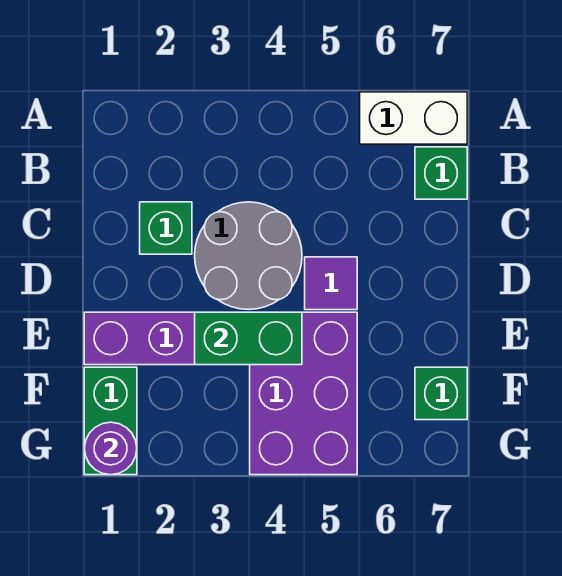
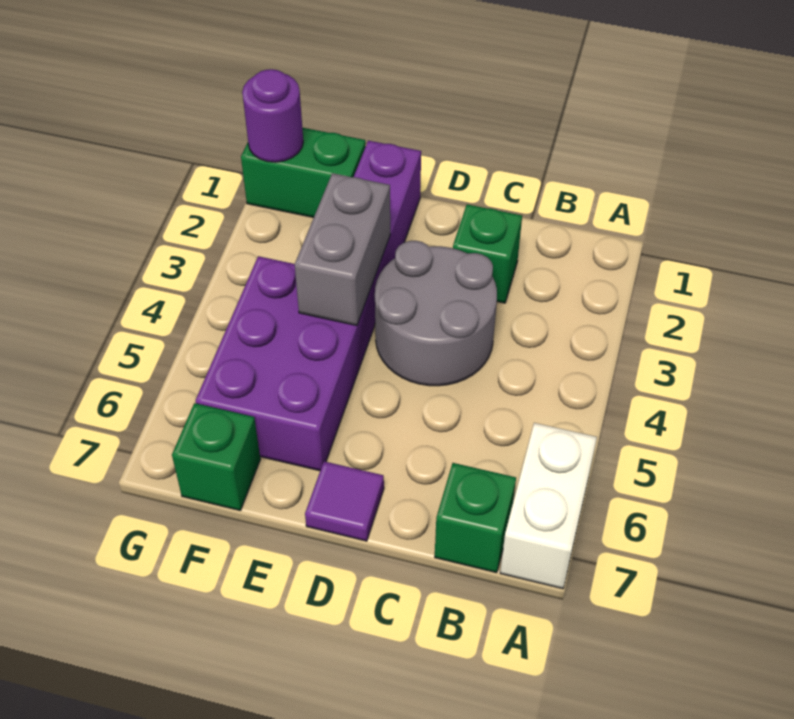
purple tile D5 level 1 -> purple tile D7 level 1
green brick E3:E4 level 2 -> grey brick E3:E4 level 2
purple brick E4:G5 level 1 -> purple brick E4:F6 level 1

